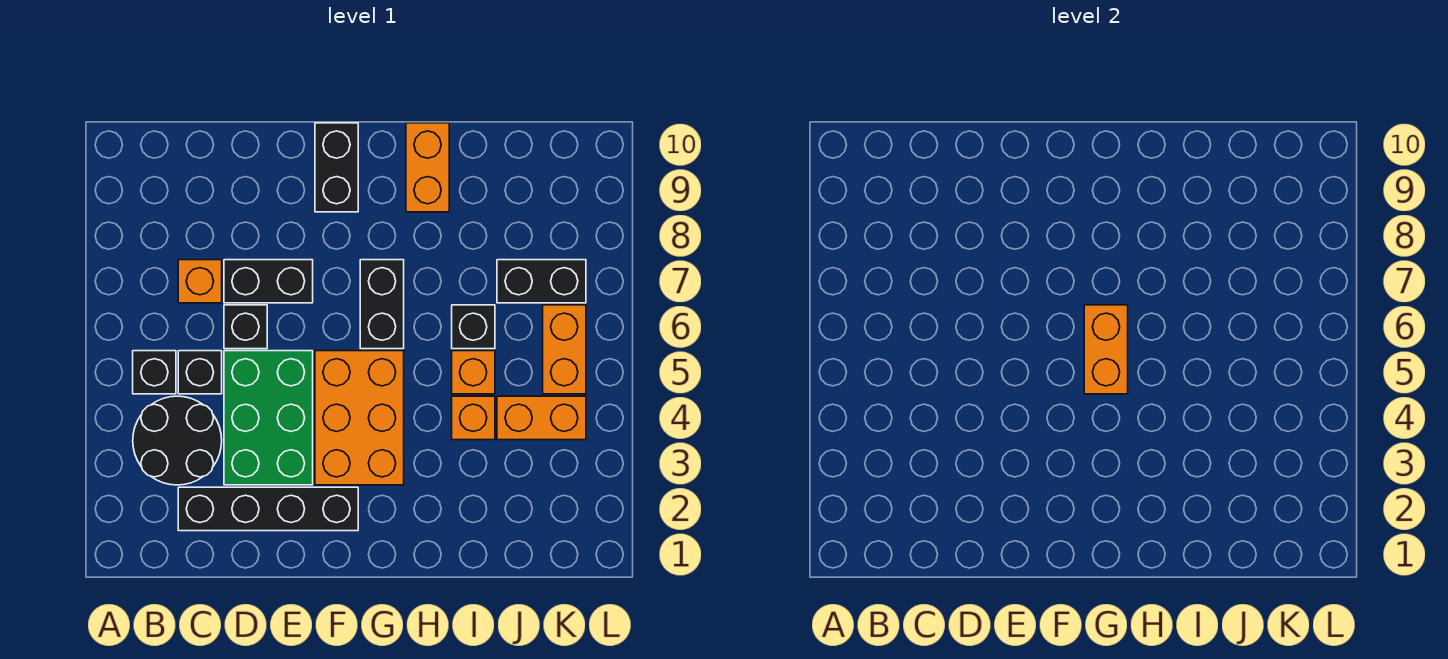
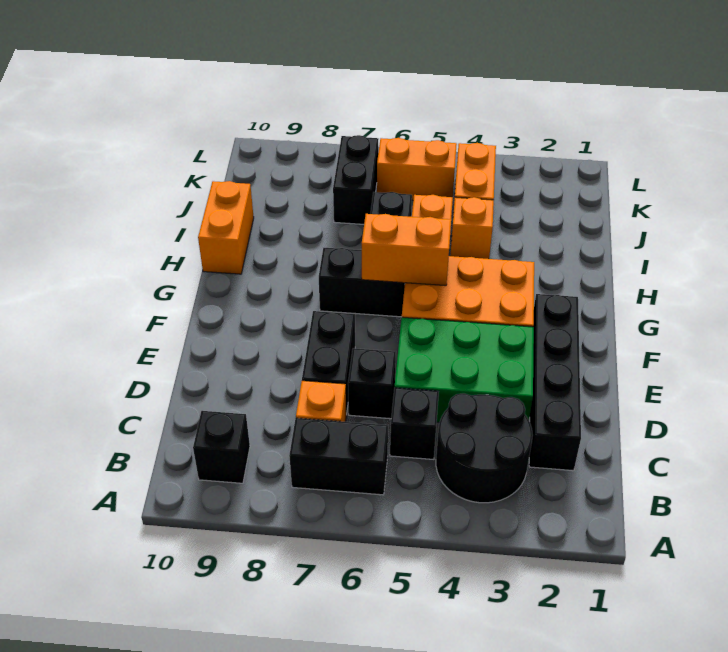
black brick B5 level 1 -> black brick B9 level 1
black brick F9:F10 level 1 -> black brick B6:B7 level 1
orange brick H9:H10 level 1 -> orange brick H10:I10 level 1

